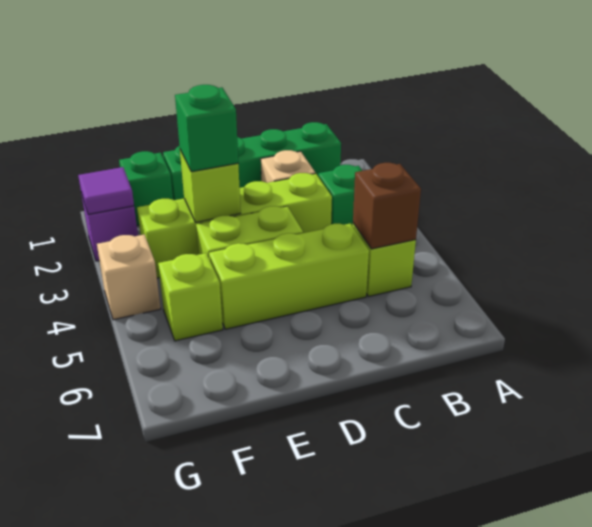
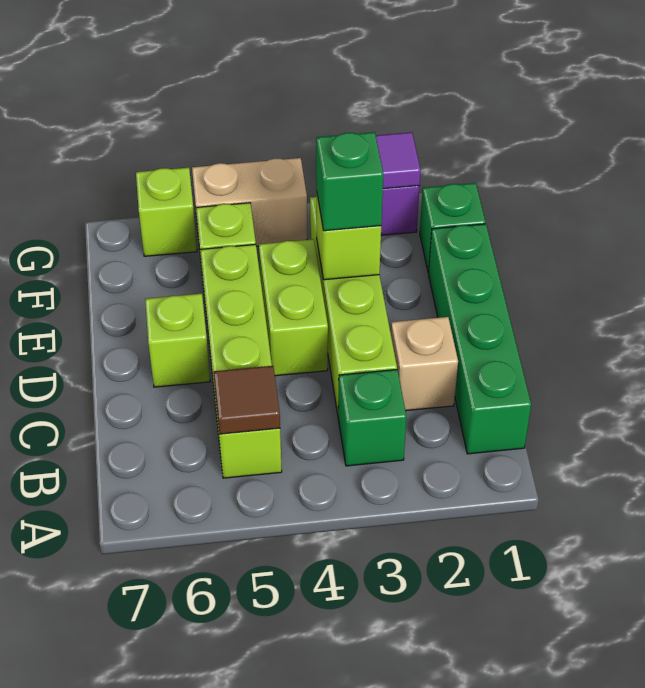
brown brick B5 level 2 -> brown tile B5 level 2
none -> lime brick D6 level 1
tan brick G4 level 1 -> tan brick G4:G5 level 1
none -> lime brick G6 level 1

